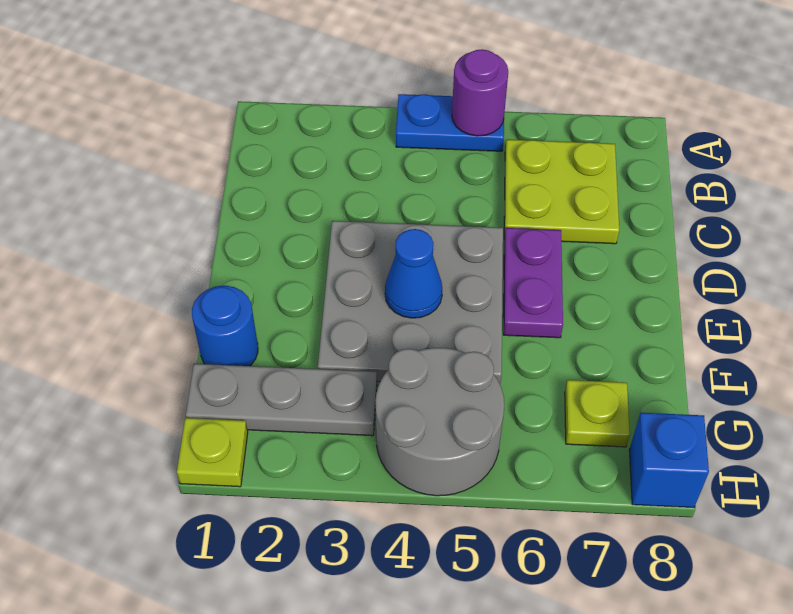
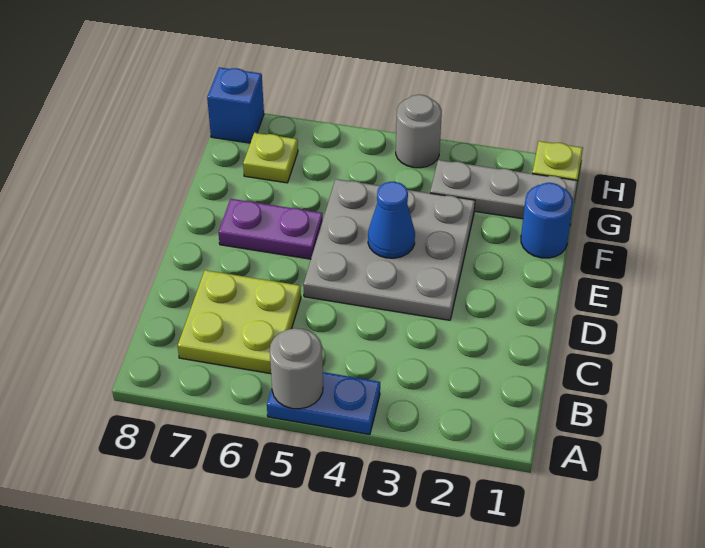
purple round brick A5 level 2 -> grey round brick A5 level 2
purple plate D6:E6 level 1 -> purple plate E6:E7 level 1
grey round brick G4:H5 level 1 -> grey round brick H4 level 1

